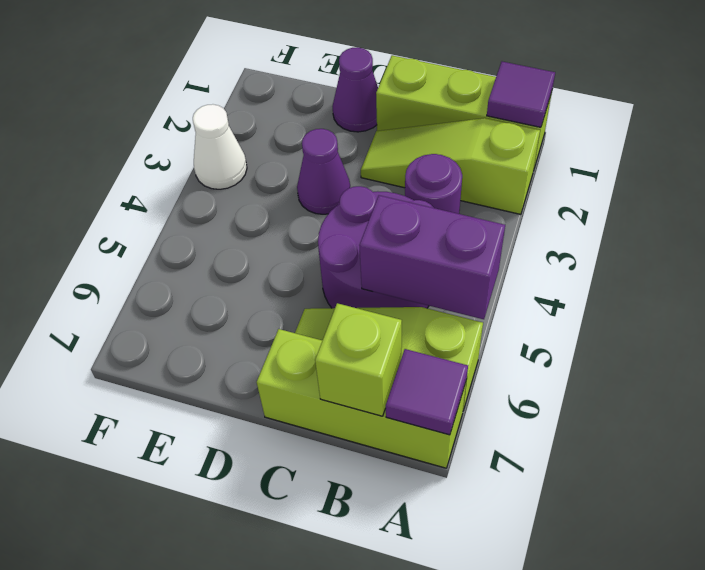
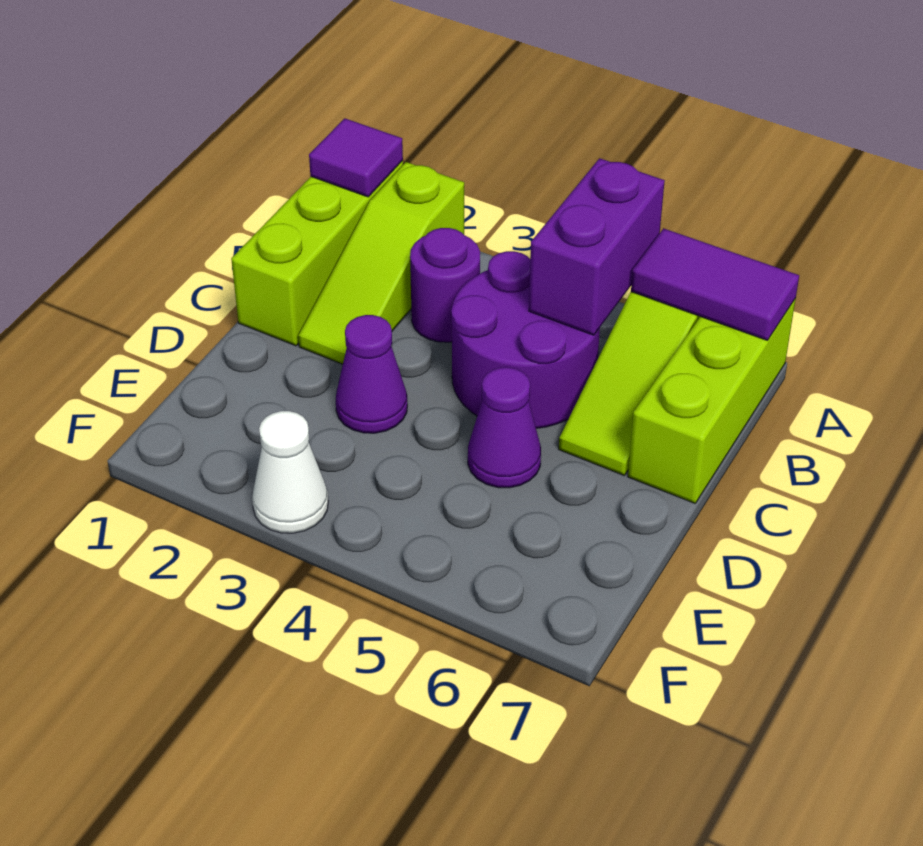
purple tile A7 level 2 -> purple tile A6:A7 level 2
lime brick B7 level 2 -> none
purple cone D1 level 1 -> purple cone D5 level 1

